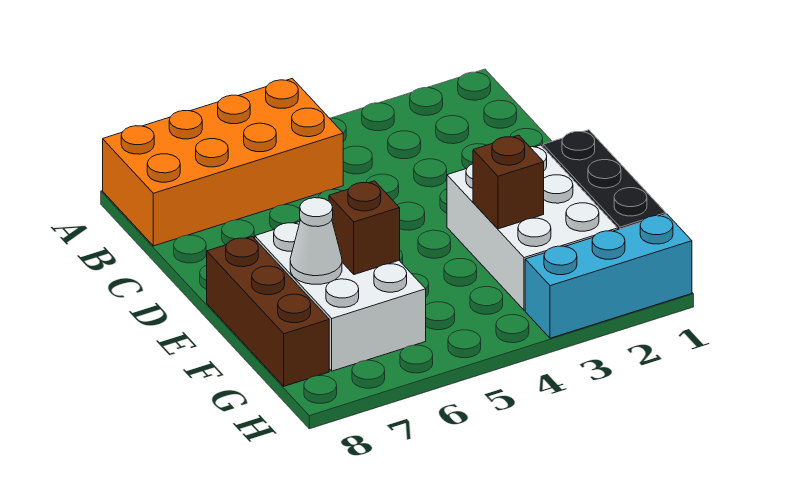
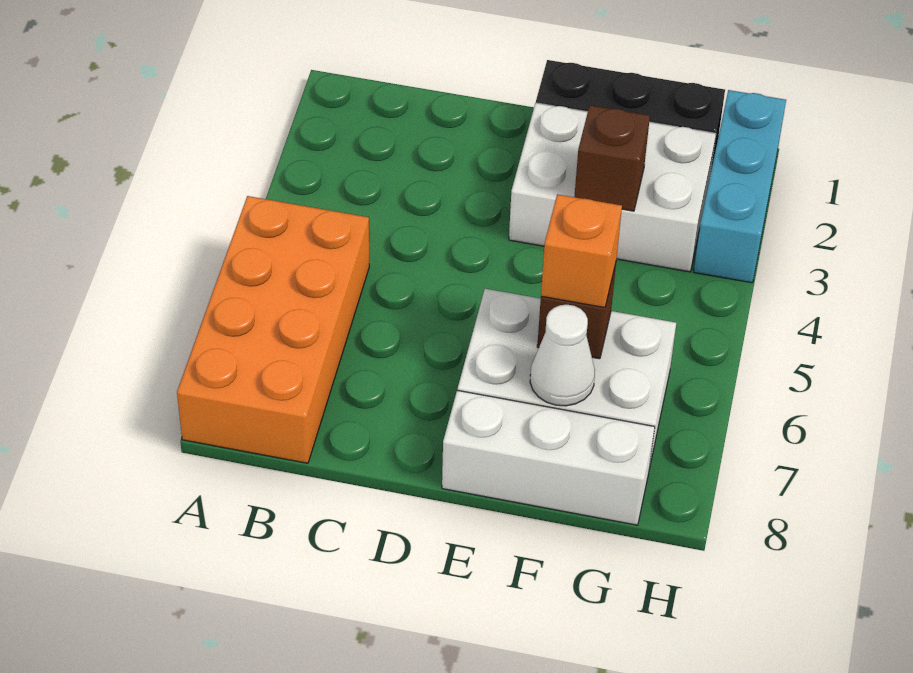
brown brick E8:G8 level 1 -> white brick E8:G8 level 1
none -> orange brick F6 level 3

